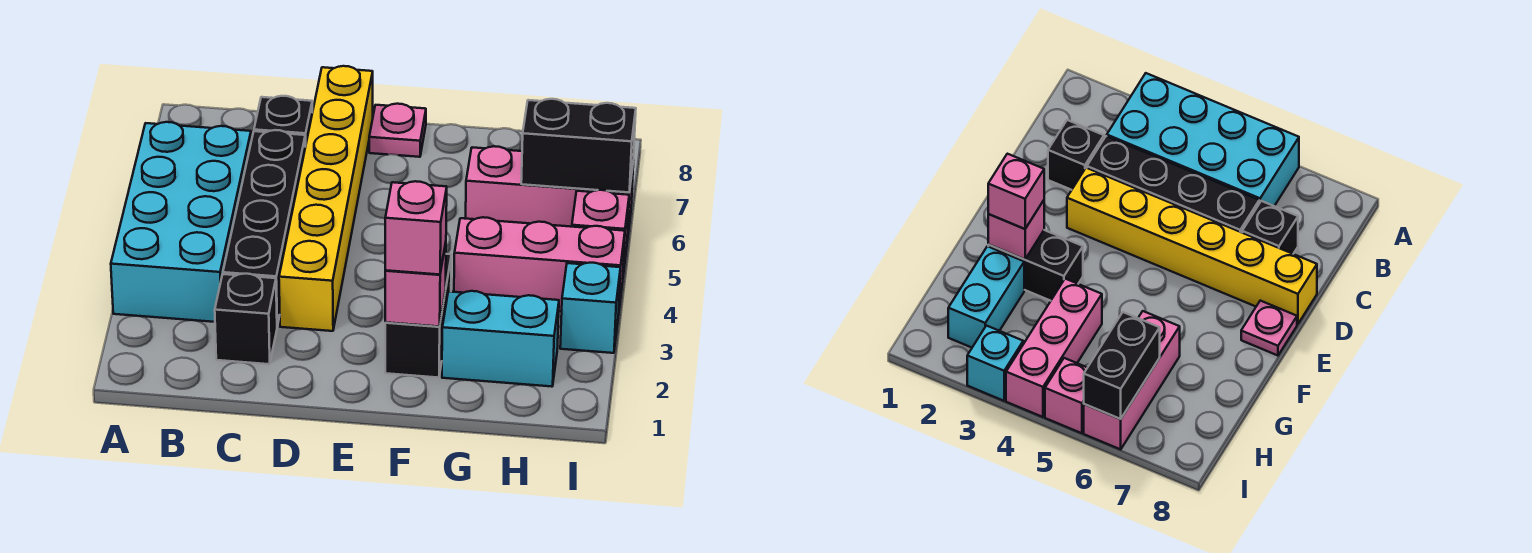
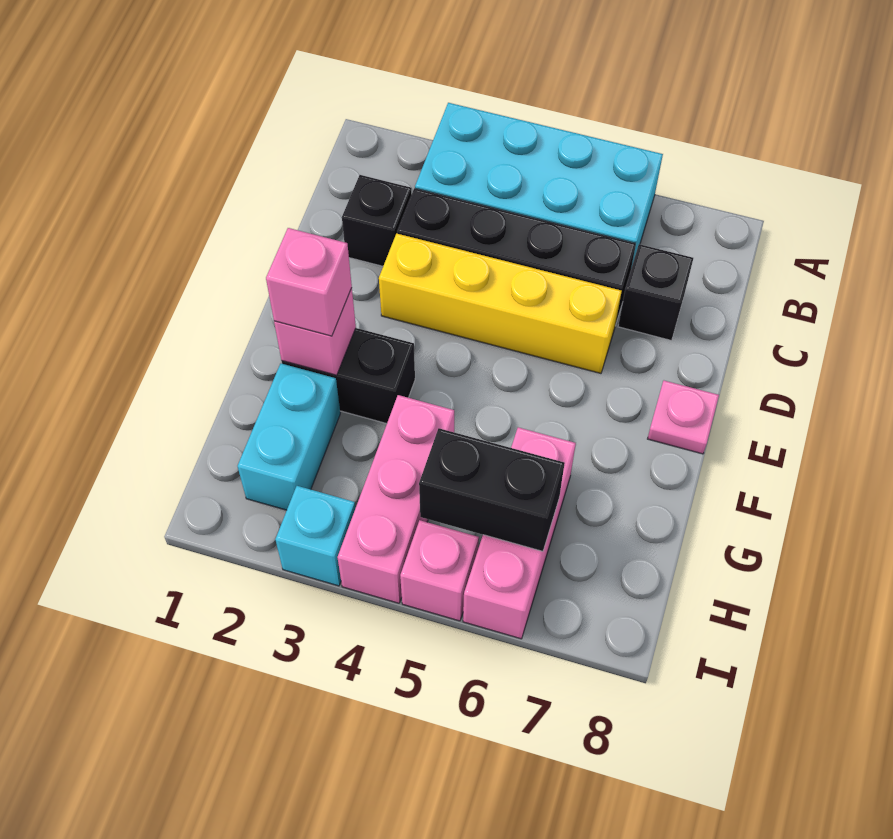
yellow brick D3:D8 level 1 -> yellow brick D3:D6 level 1
black brick H6:I6 level 2 -> black brick H5:H6 level 2

